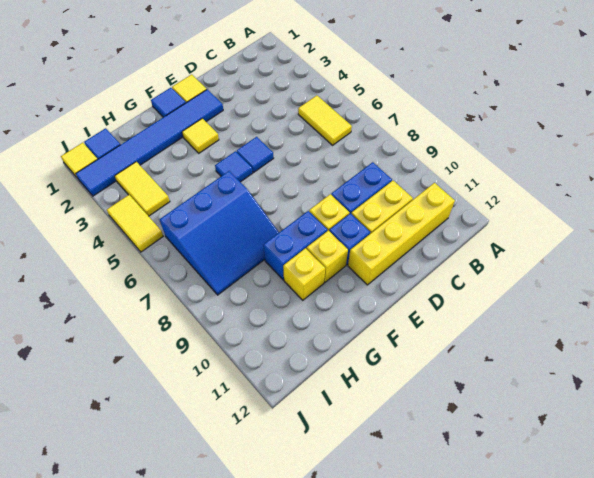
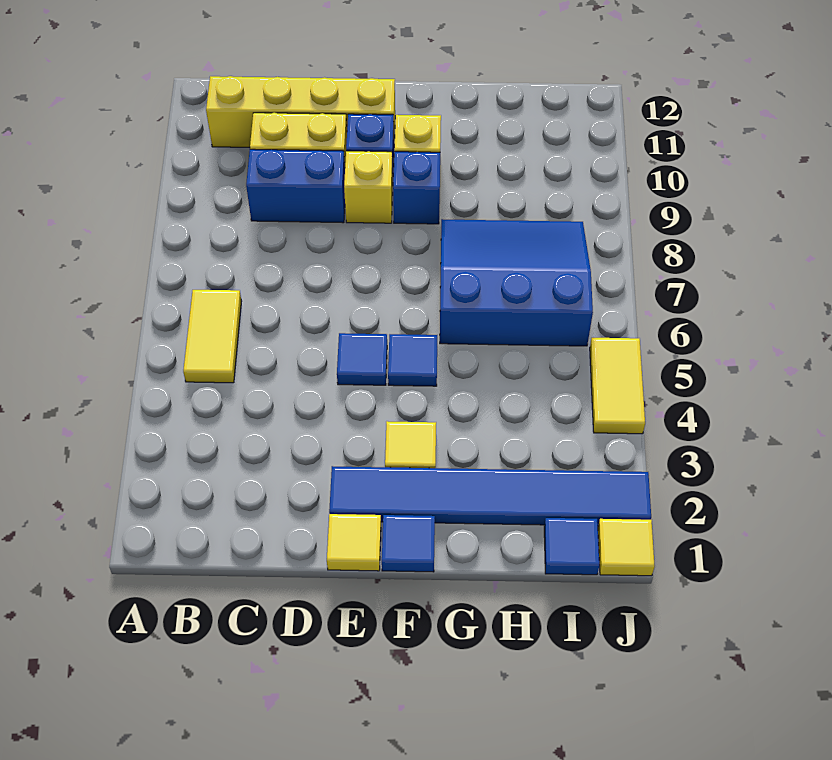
blue brick F9:G9 level 1 -> blue brick F9 level 1
yellow brick G10 level 1 -> none
yellow tile I3:I4 level 1 -> none

